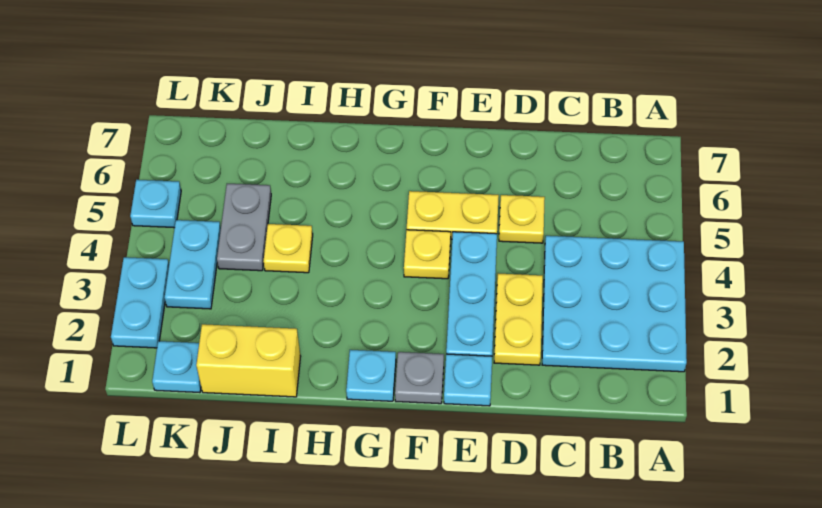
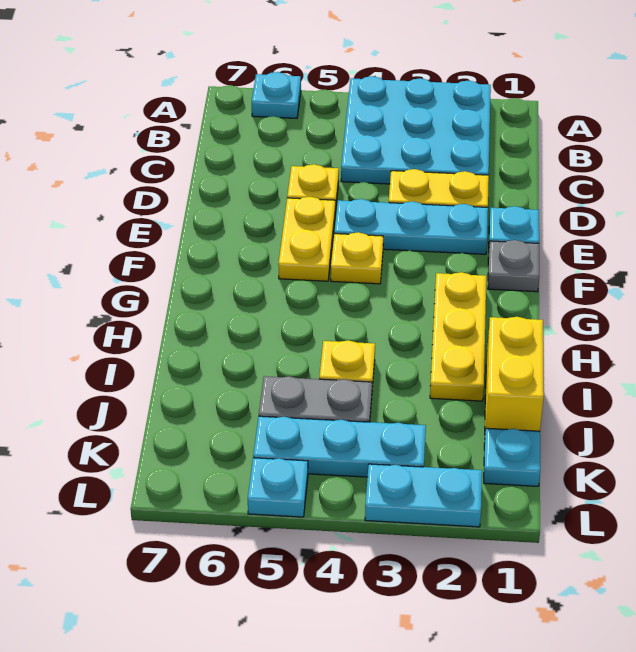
cyan plate G1 level 1 -> cyan plate A6 level 1
none -> yellow plate G2:I2 level 1
cyan plate K3:K4 level 1 -> cyan plate K3:K5 level 1

